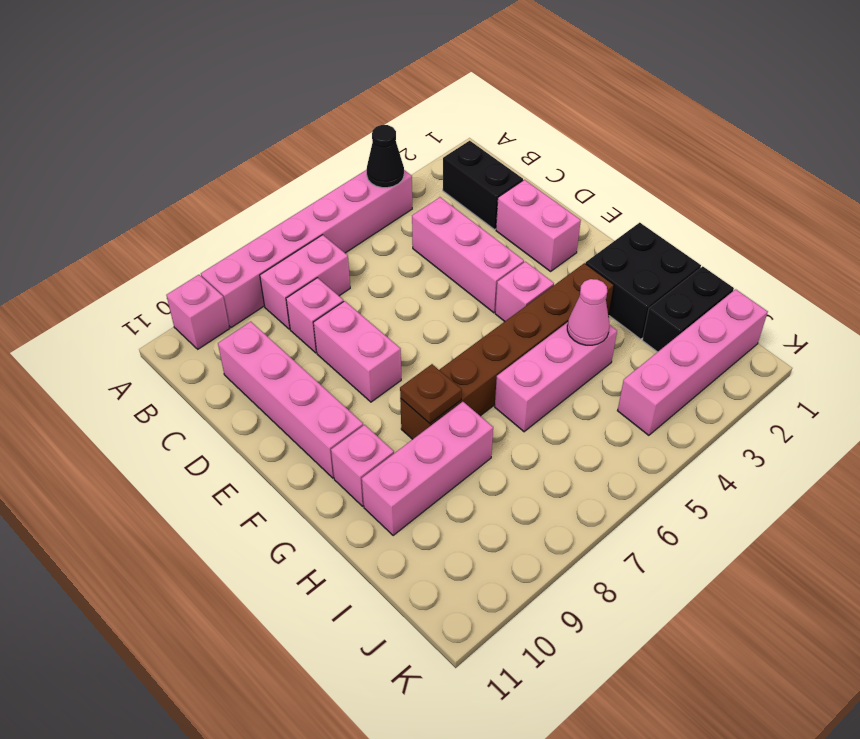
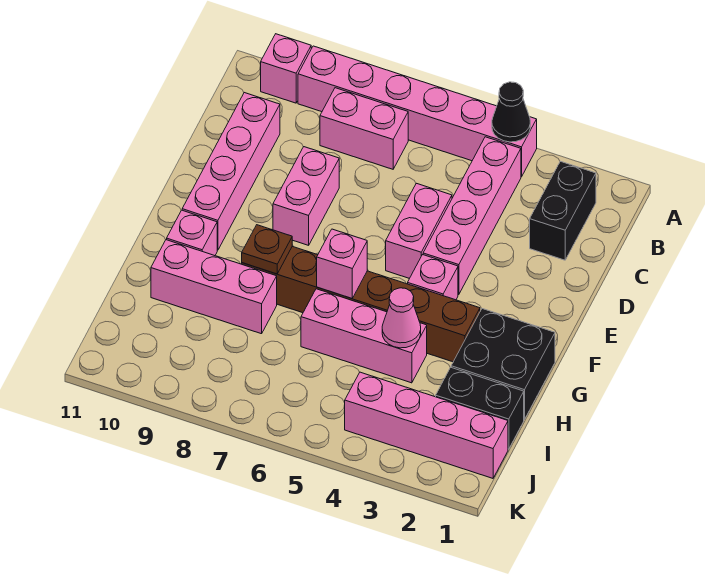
pink brick C4:E4 level 1 -> pink brick B4:E4 level 1
pink brick C8 level 1 -> pink brick G6 level 2
pink brick D2:E2 level 1 -> pink brick D5:E5 level 1

